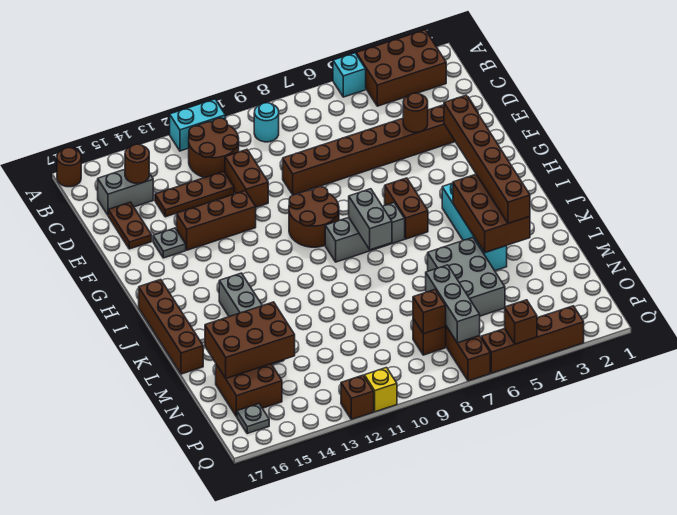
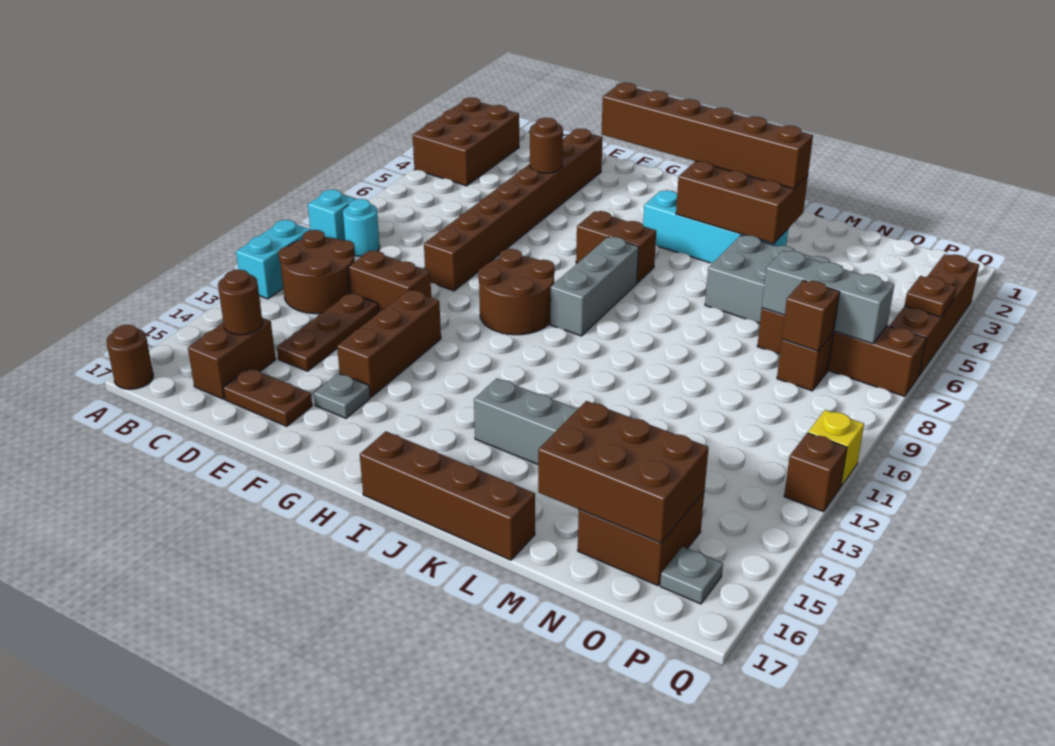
cyan brick A5 level 1 -> cyan brick A9 level 1
grey brick C15:C16 level 1 -> brown brick C15:C16 level 1
grey brick I8:J8 level 2 -> none
brown brick M14:N16 level 2 -> brown brick M15:O16 level 2
brown brick Q5 level 2 -> brown plate Q5 level 2

